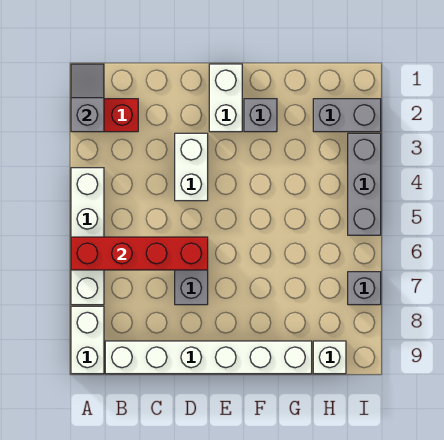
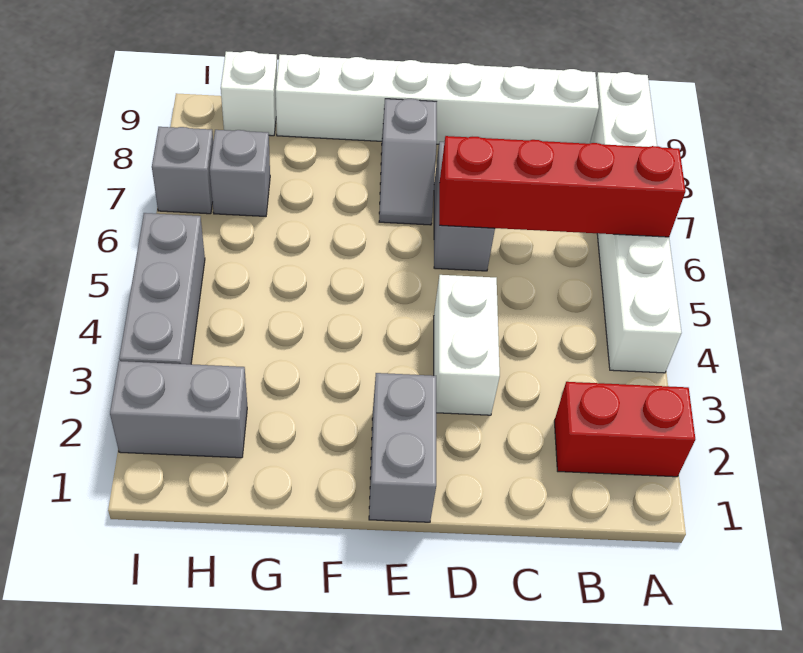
grey slope A1:A2 level 2 top 2 -> grey slope E7:E8 level 1 top 8
white brick E1:E2 level 1 -> grey brick E1:E2 level 1
grey brick F2 level 1 -> grey brick H7 level 1

